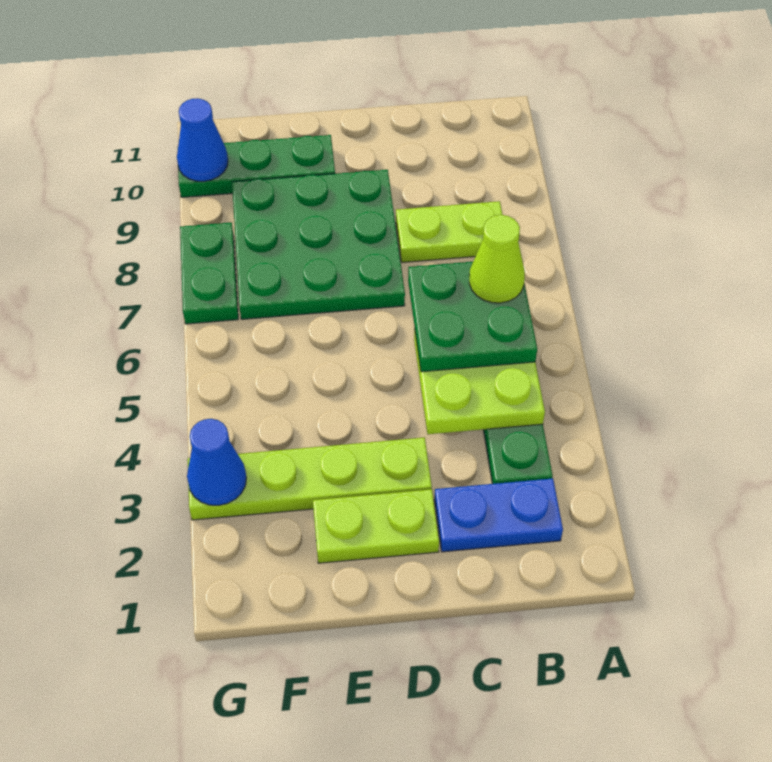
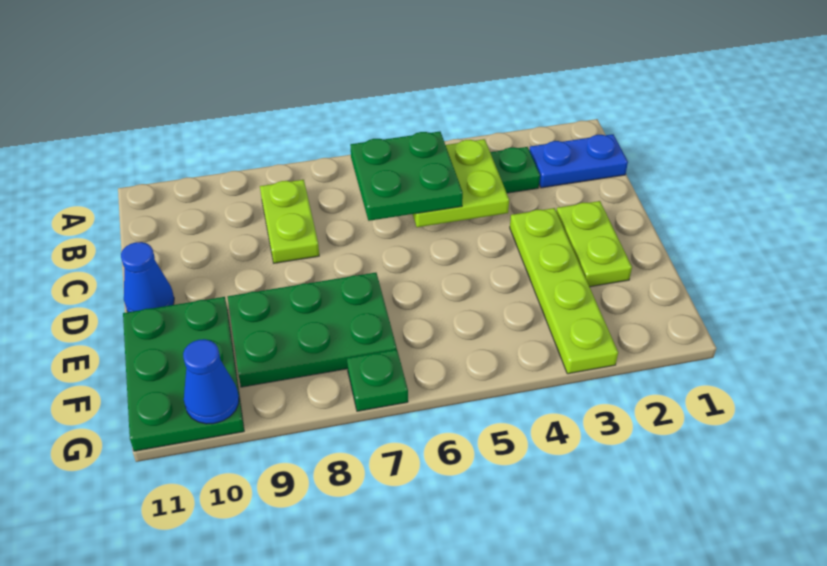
blue plate B2:C2 level 1 -> blue plate B1:B2 level 1
lime cone B6 level 4 -> none
green plate D7:F9 level 1 -> green plate E7:F9 level 1
green plate E10:G10 level 1 -> green plate E10:G11 level 1
blue cone G3 level 2 -> blue cone D11 level 1
green plate G7:G8 level 1 -> green plate G7 level 1

